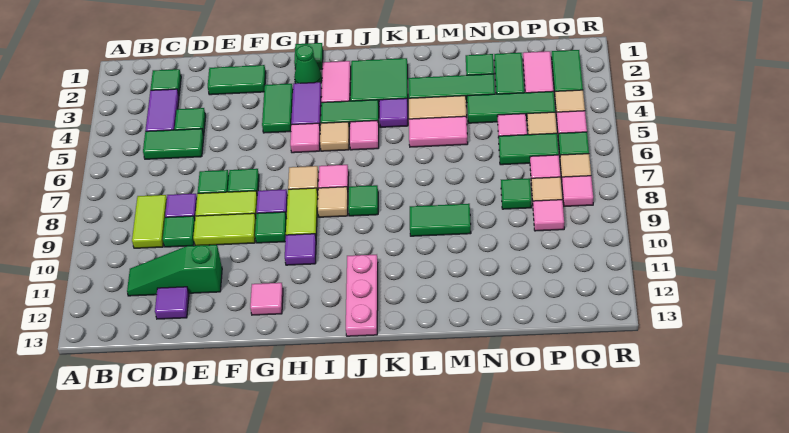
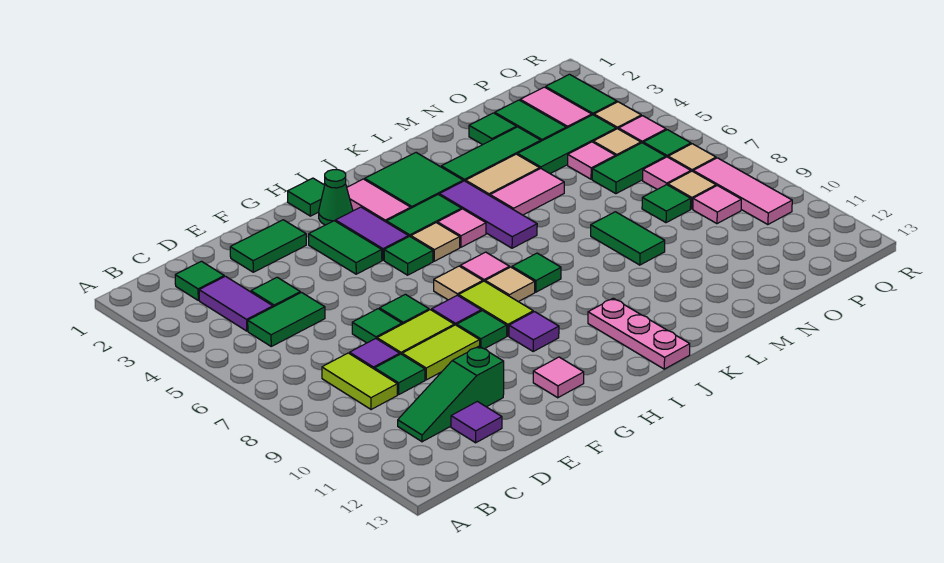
pink tile H5 level 1 -> green tile H5 level 1
purple tile K4 level 1 -> purple tile K4:K6 level 1
green tile L9:M9 level 1 -> green tile M8:M9 level 1
pink tile Q8 level 1 -> pink tile Q8:Q10 level 1

